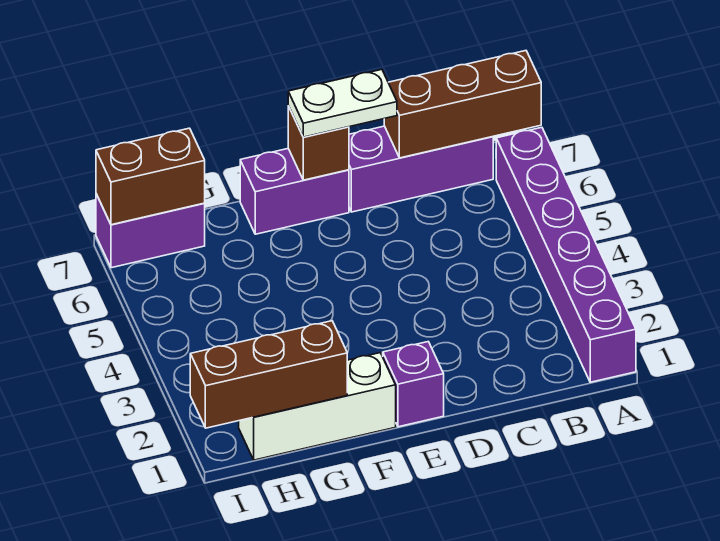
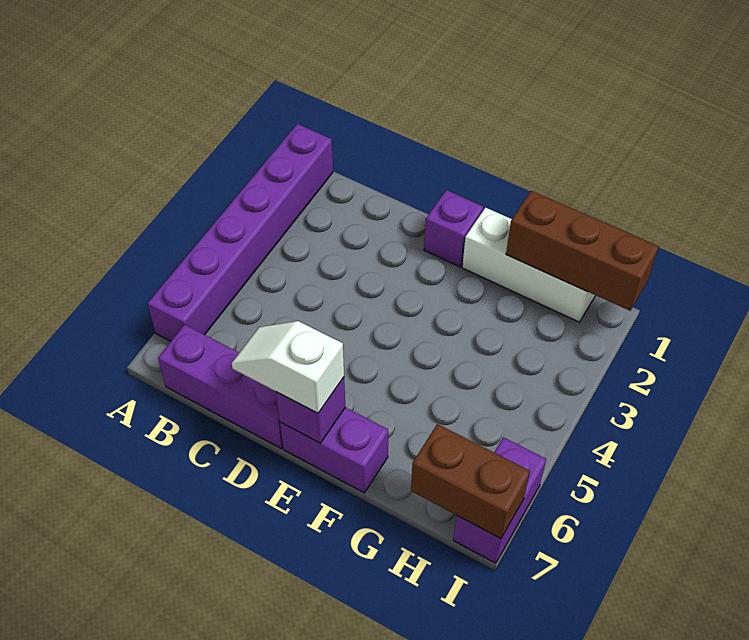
brown brick A7:C7 level 2 -> none
white plate D7:E7 level 3 -> white slope D7:E7 level 3 top E
brown brick E7 level 2 -> purple brick E7 level 2
purple brick H7:I7 level 1 -> purple brick I6:I7 level 1

